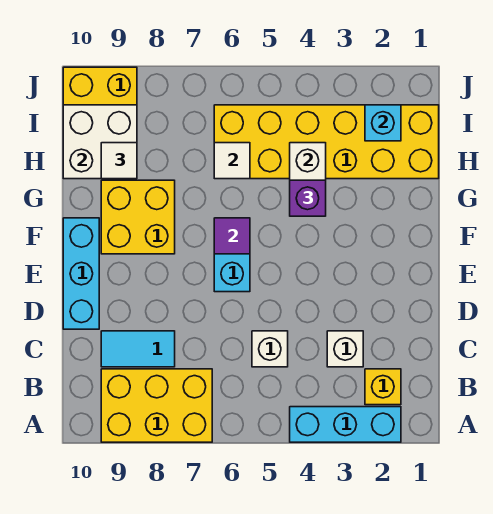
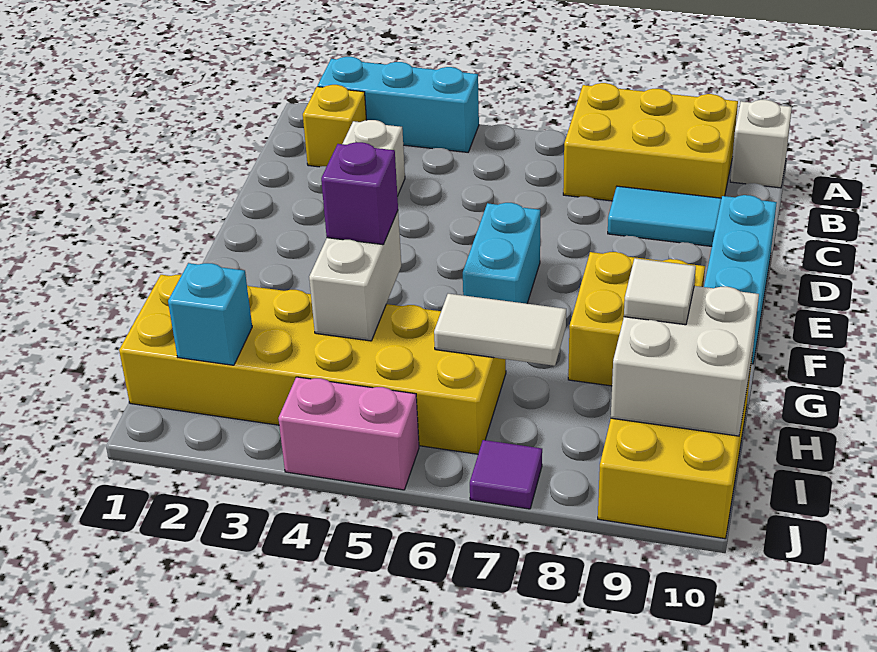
white brick C5 level 1 -> white brick A10 level 1
purple tile F6 level 2 -> purple tile J7 level 1
white tile H6 level 2 -> white tile H6:H7 level 2
none -> pink brick J4:J5 level 1

